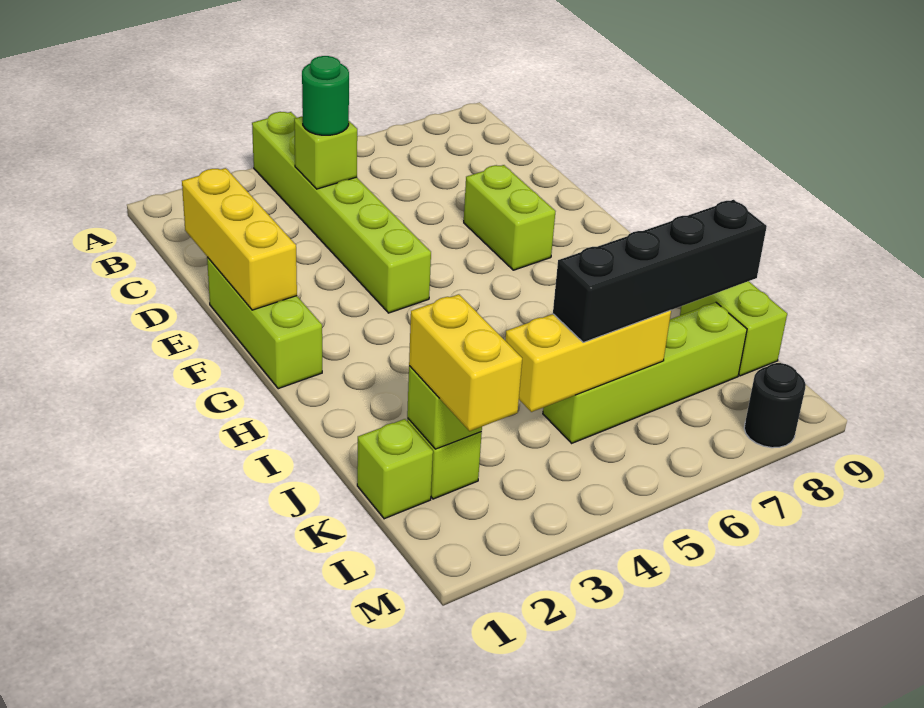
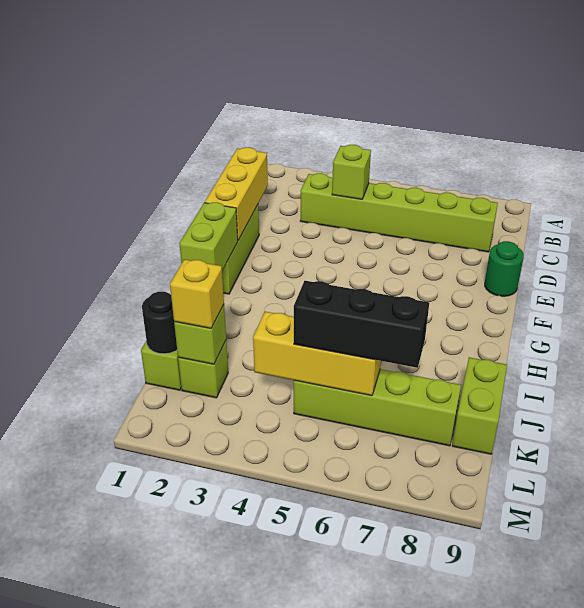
lime brick A4:F4 level 1 -> lime brick C3:C8 level 1
green round brick C4 level 3 -> green round brick E9 level 1
lime brick E7:F7 level 1 -> lime brick G1:H1 level 2
yellow brick K2:L2 level 3 -> yellow brick K2 level 3
black brick K5:K8 level 3 -> black brick K5:K7 level 3
black round brick M8 level 1 -> black round brick K1 level 2

